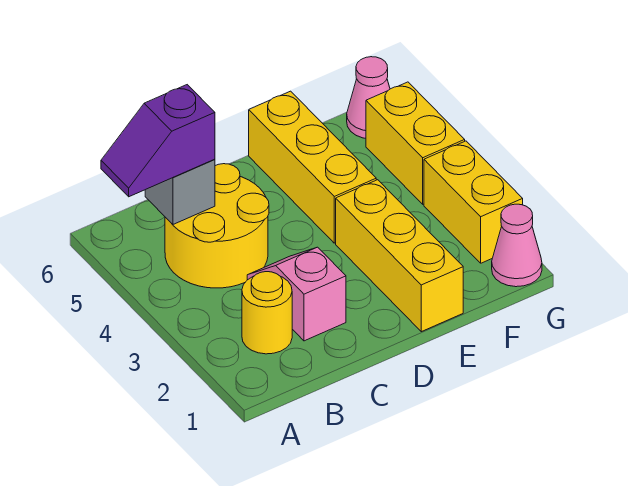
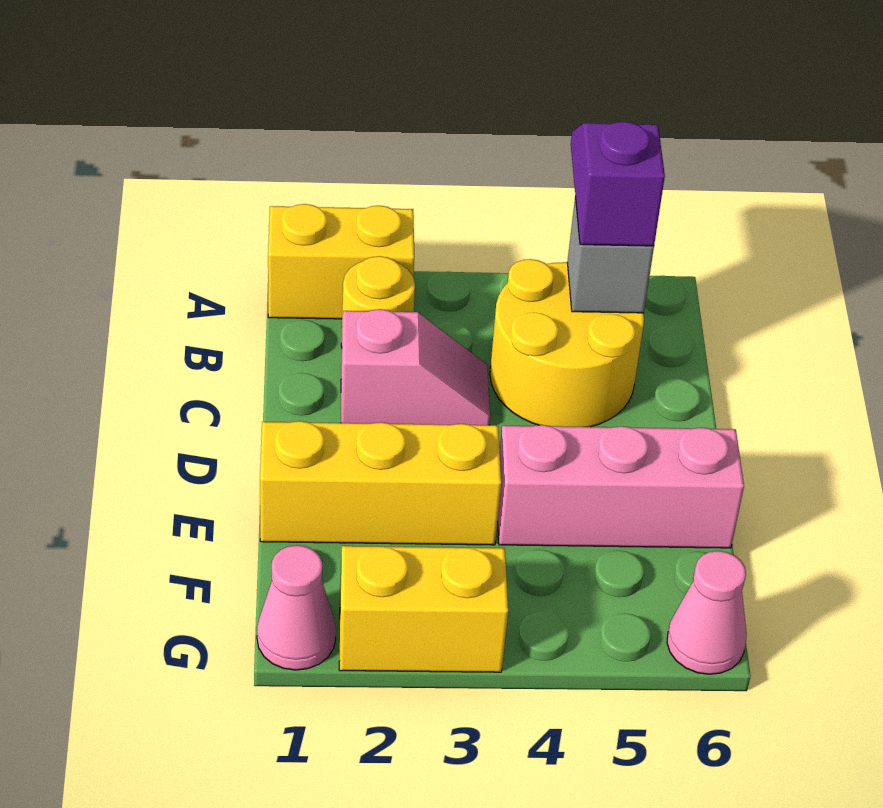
yellow brick E4:E6 level 1 -> pink brick E4:E6 level 1
yellow brick G4:G5 level 1 -> yellow brick A1:A2 level 1

